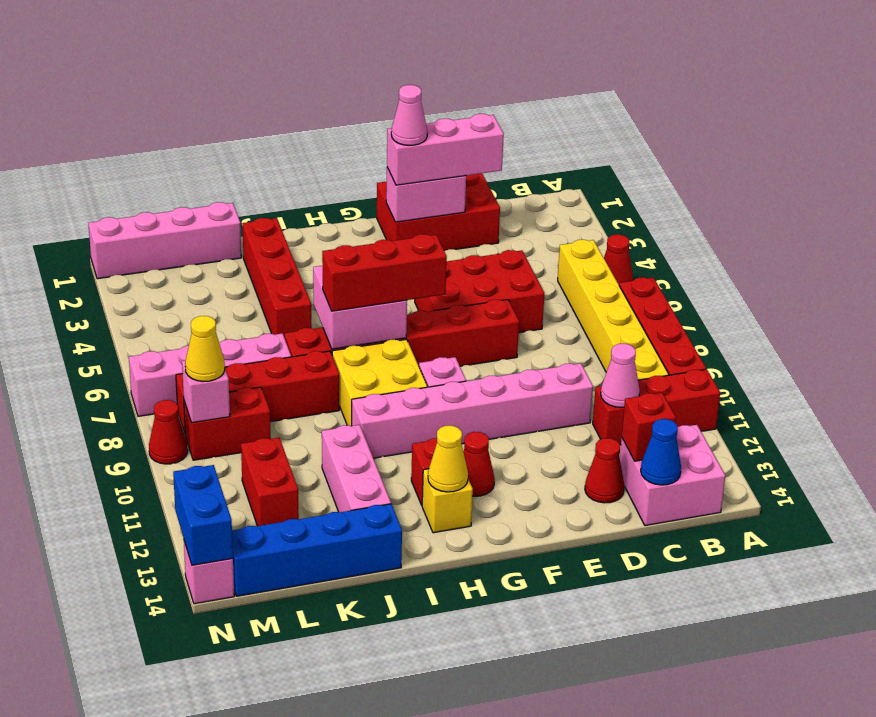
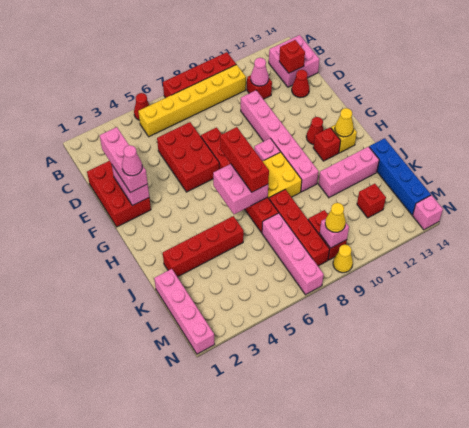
red brick A11:C11 level 1 -> red brick C11 level 1
blue cone C14 level 2 -> none
red brick L11:L12 level 1 -> red brick L12 level 1
red cone N9 level 1 -> yellow cone N9 level 1
blue brick N13:N14 level 2 -> none

